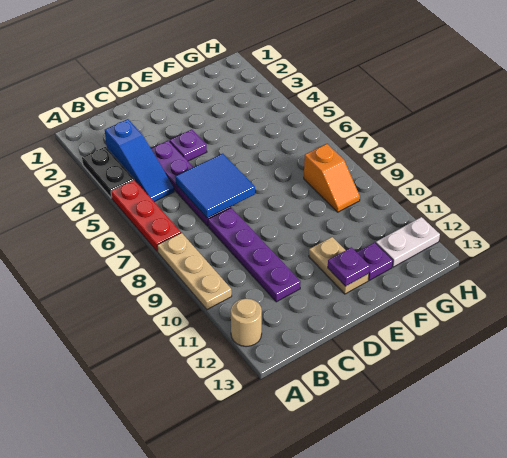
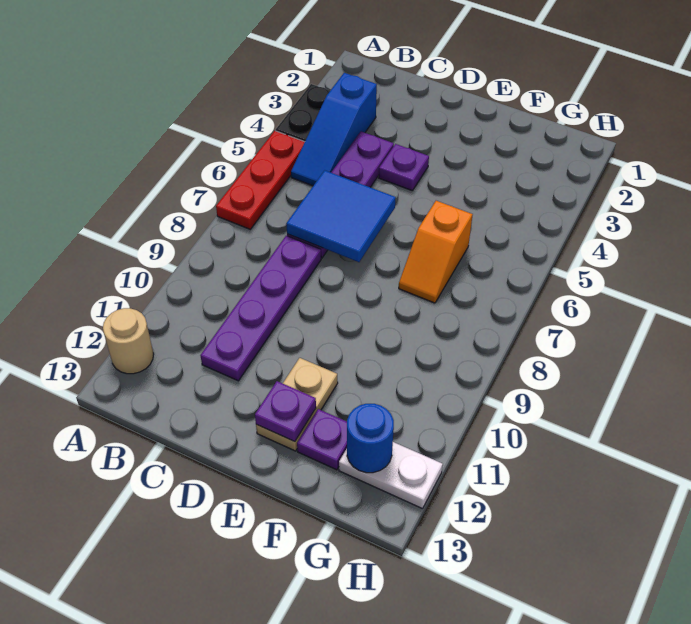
tan plate A8:A10 level 1 -> none
orange slope G8:G9 level 1 top 8 -> orange slope F6:F7 level 1 top 6
none -> blue round brick G12 level 2

